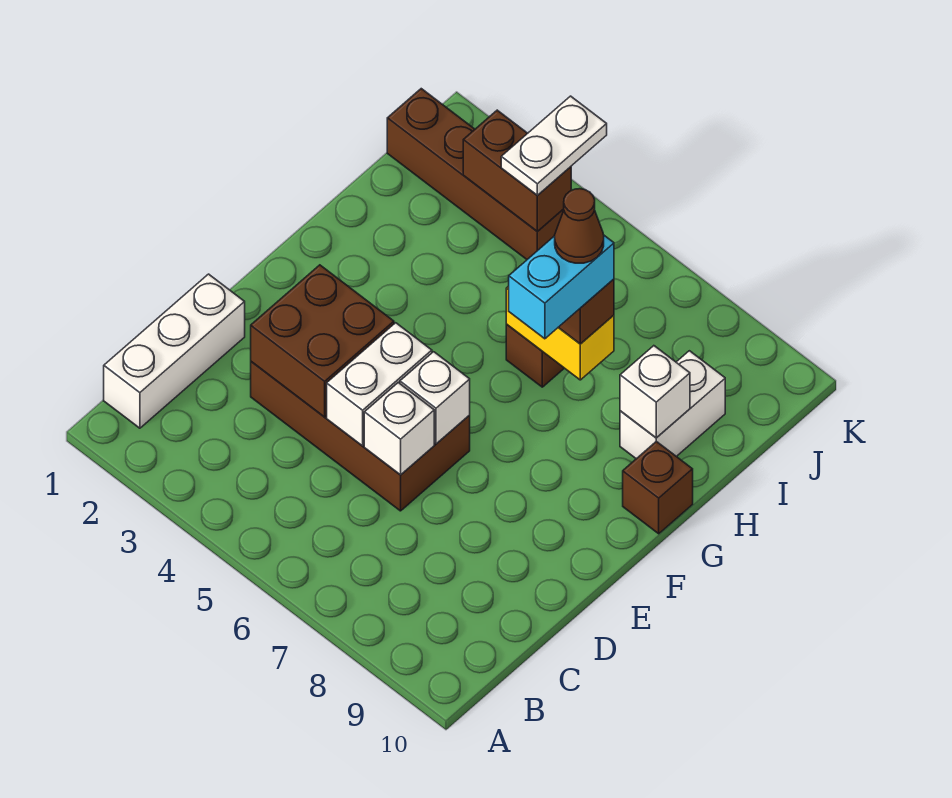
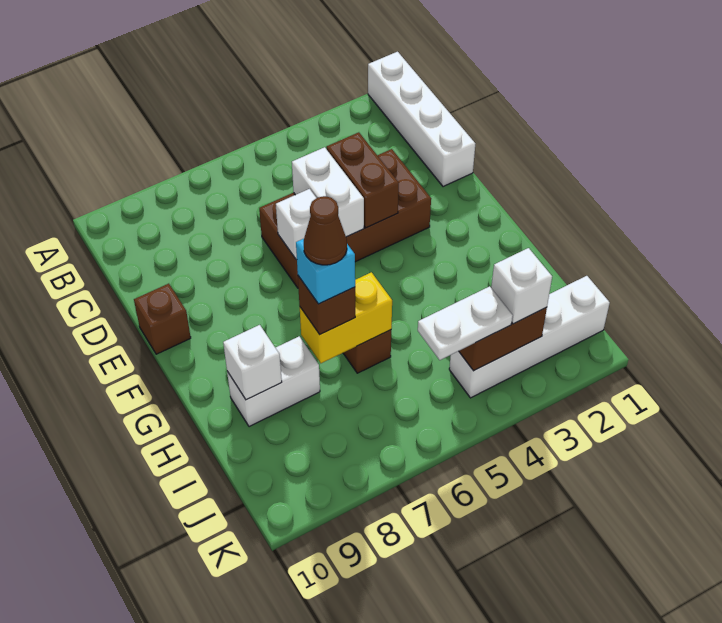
white brick B1:D1 level 1 -> white brick A1:D1 level 1
brown brick D3:E4 level 2 -> brown brick D4:E4 level 2
white brick D6 level 2 -> white brick J3 level 3
cyan brick G7:H7 level 4 -> cyan brick H7 level 4
brown brick G10 level 1 -> brown brick E10 level 1
white brick H9:I9 level 1 -> white brick H8:H9 level 1
brown brick J1:J4 level 1 -> white brick J1:J4 level 1
white plate J4:K4 level 3 -> white plate J4:J5 level 3

